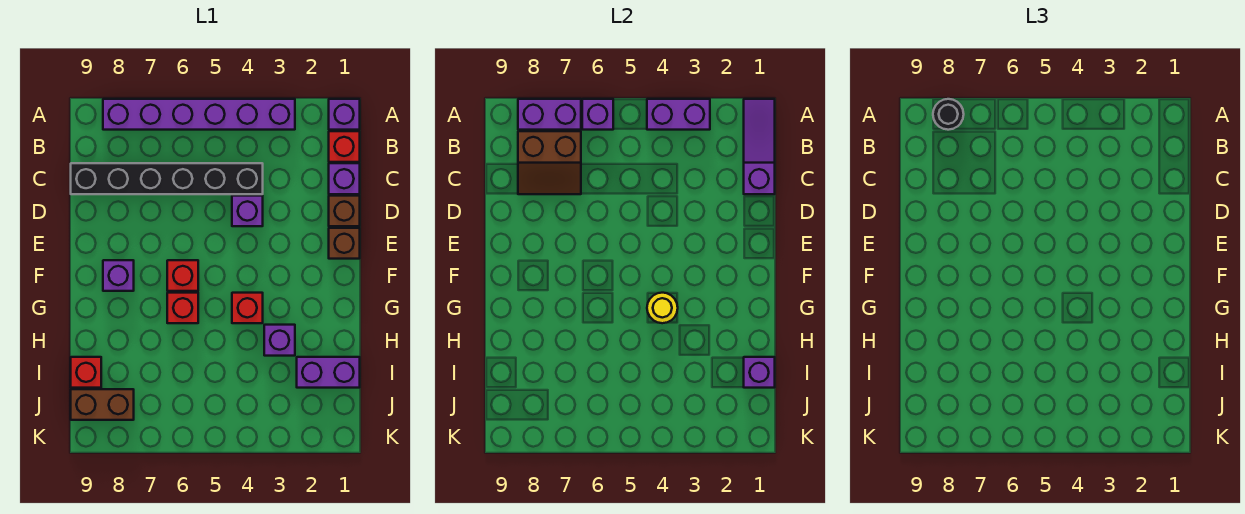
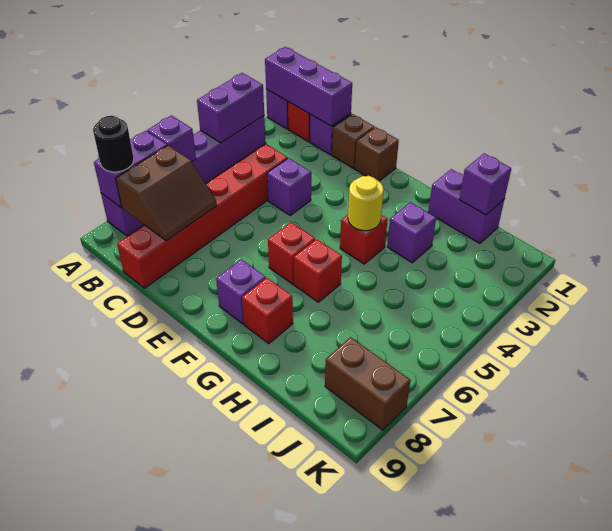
purple slope A1:C1 level 2 top C -> purple brick A1:C1 level 2
black brick C4:C9 level 1 -> red brick C4:C9 level 1
purple brick I1:I2 level 1 -> purple brick H1:I1 level 1
red brick I9 level 1 -> red brick G8 level 1
brown brick J8:J9 level 1 -> brown brick J8:K8 level 1

